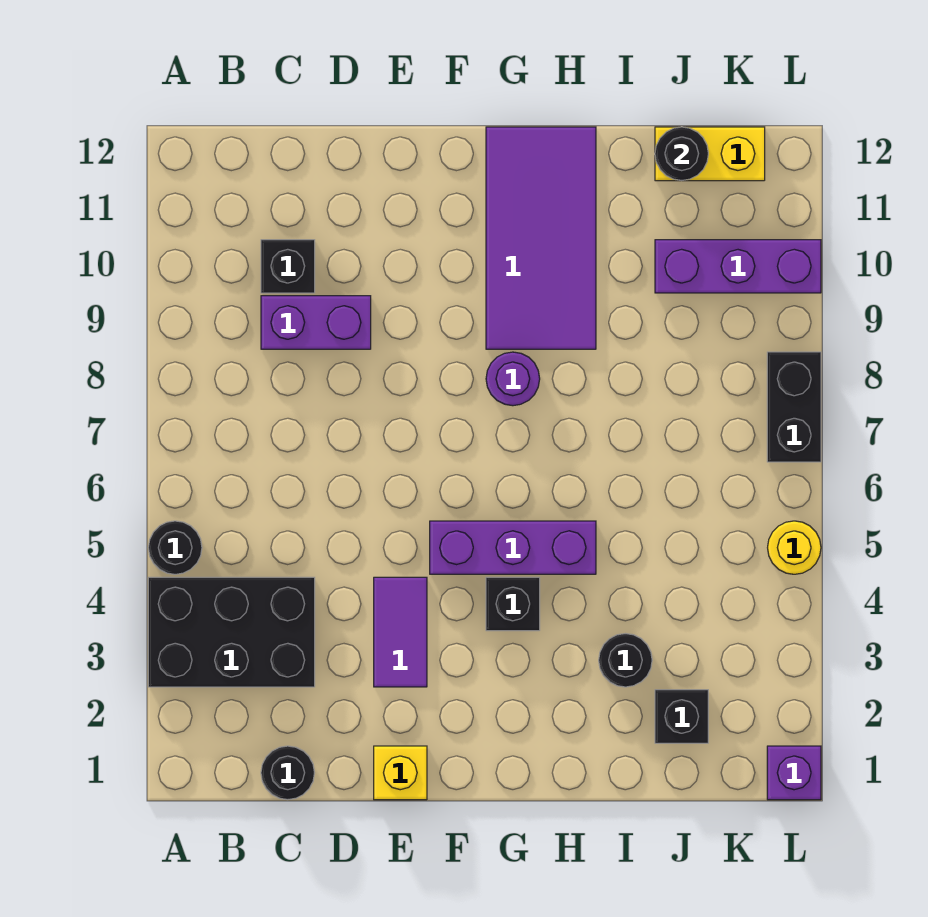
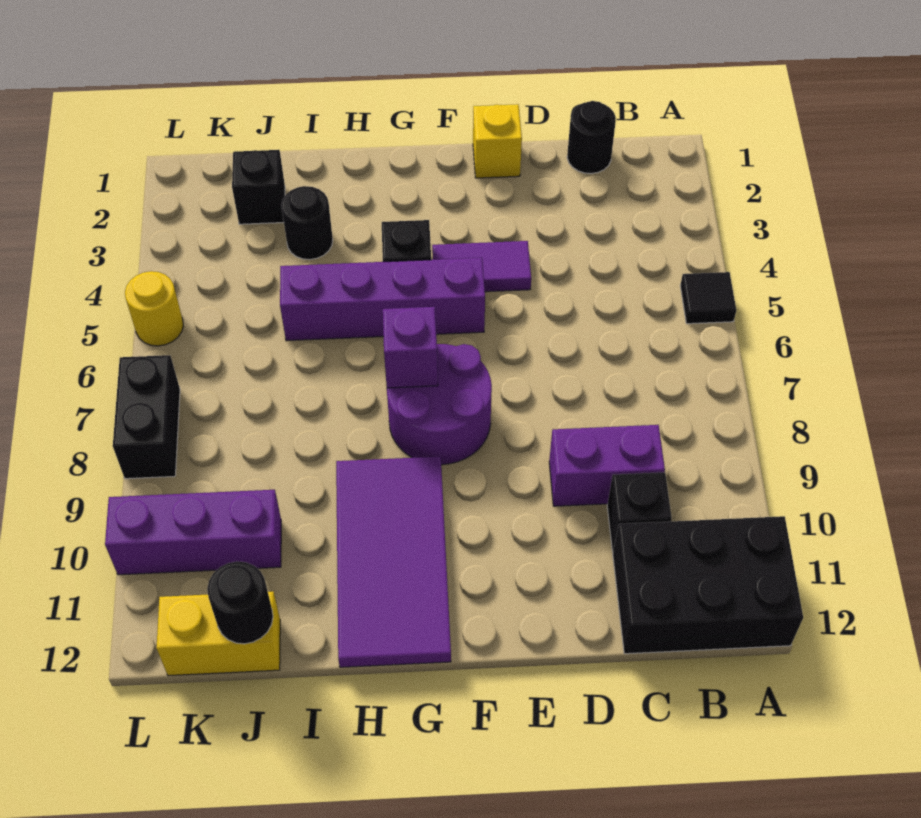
black brick A3:C4 level 1 -> black brick A11:C12 level 1
black round brick A5 level 1 -> black tile A5 level 1
purple tile E3:E4 level 1 -> purple tile E4:F4 level 1
purple brick F5:H5 level 1 -> purple brick F5:I5 level 1
purple round brick G8 level 1 -> purple round brick F7:G8 level 1
purple brick L1 level 1 -> purple brick G7 level 2

